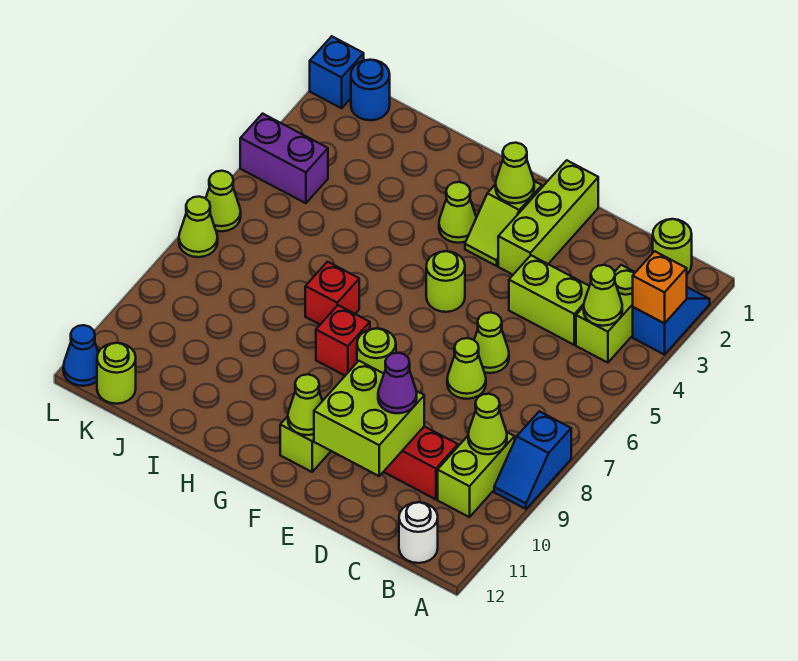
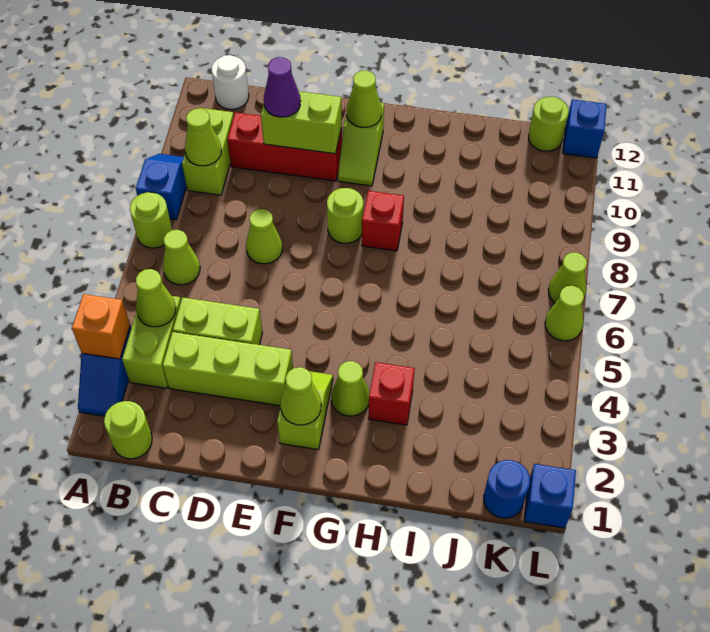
lime cone D6 level 1 -> lime cone B6 level 1
lime brick D10:E11 level 2 -> lime brick D10:E10 level 2
lime brick E1:E3 level 1 -> lime brick C3:E3 level 1
lime round brick F5 level 1 -> lime round brick A7 level 1
red brick H7 level 1 -> red brick H3 level 1
purple brick K4:L4 level 1 -> none
blue cone L12 level 1 -> blue brick L12 level 1

